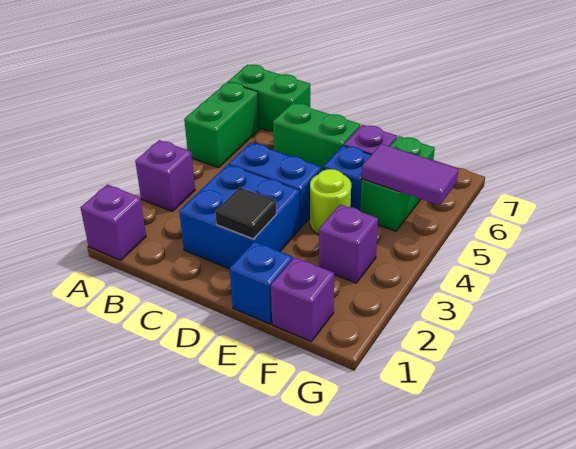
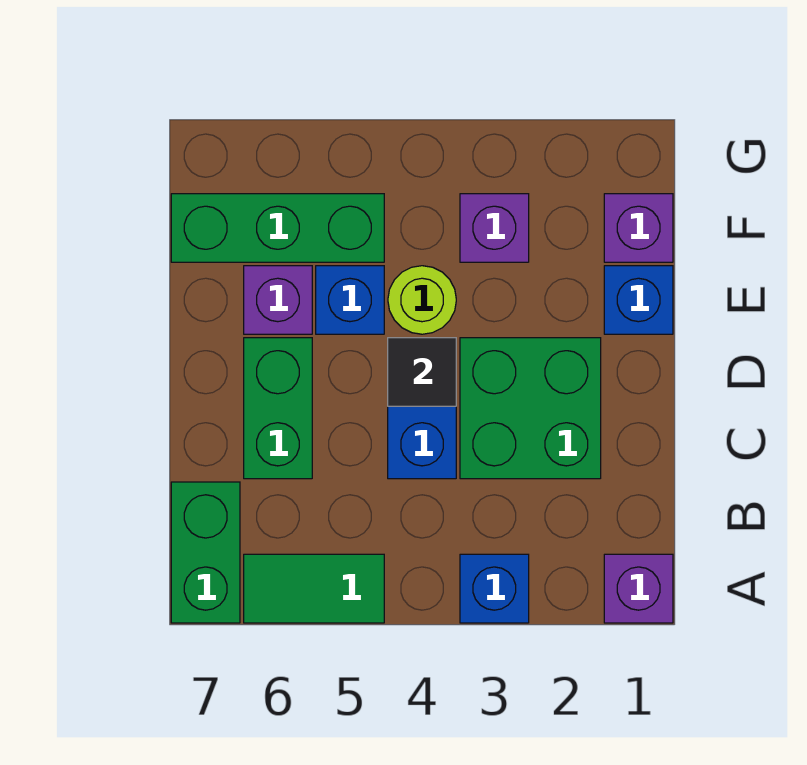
purple brick A3 level 1 -> blue brick A3 level 1
green brick A5:A6 level 1 -> green tile A5:A6 level 1
blue brick C2:D3 level 1 -> green brick C2:D3 level 1
black tile D2 level 2 -> black tile D4 level 2
green brick F5:F6 level 1 -> green brick F5:F7 level 1
purple tile F5:G5 level 2 -> none

